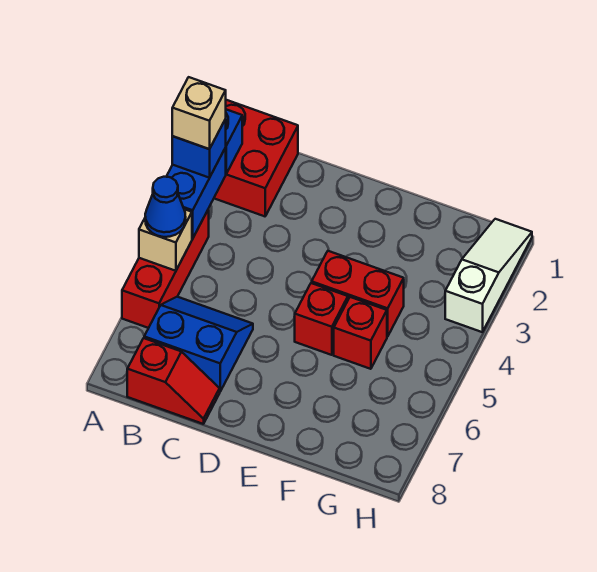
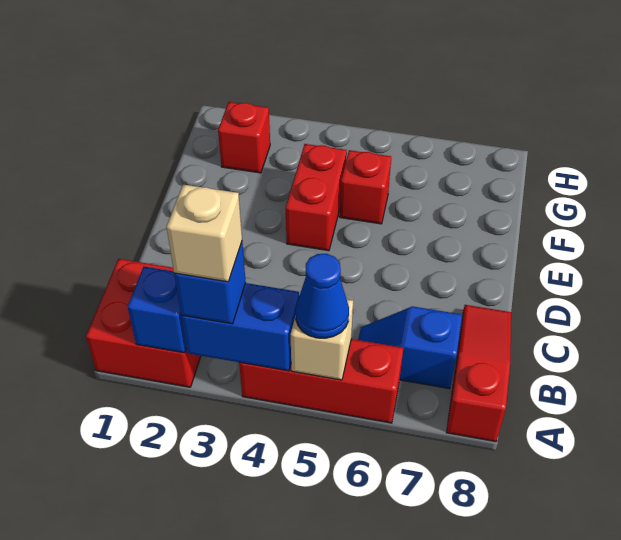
blue slope B6:C7 level 1 top 7 -> blue slope B6:B7 level 1 top 7
red slope B8:C8 level 1 top B -> red slope A8:C8 level 1 top A
red brick E5 level 1 -> red brick G2 level 1
white slope H1:H3 level 1 top 3 -> none

